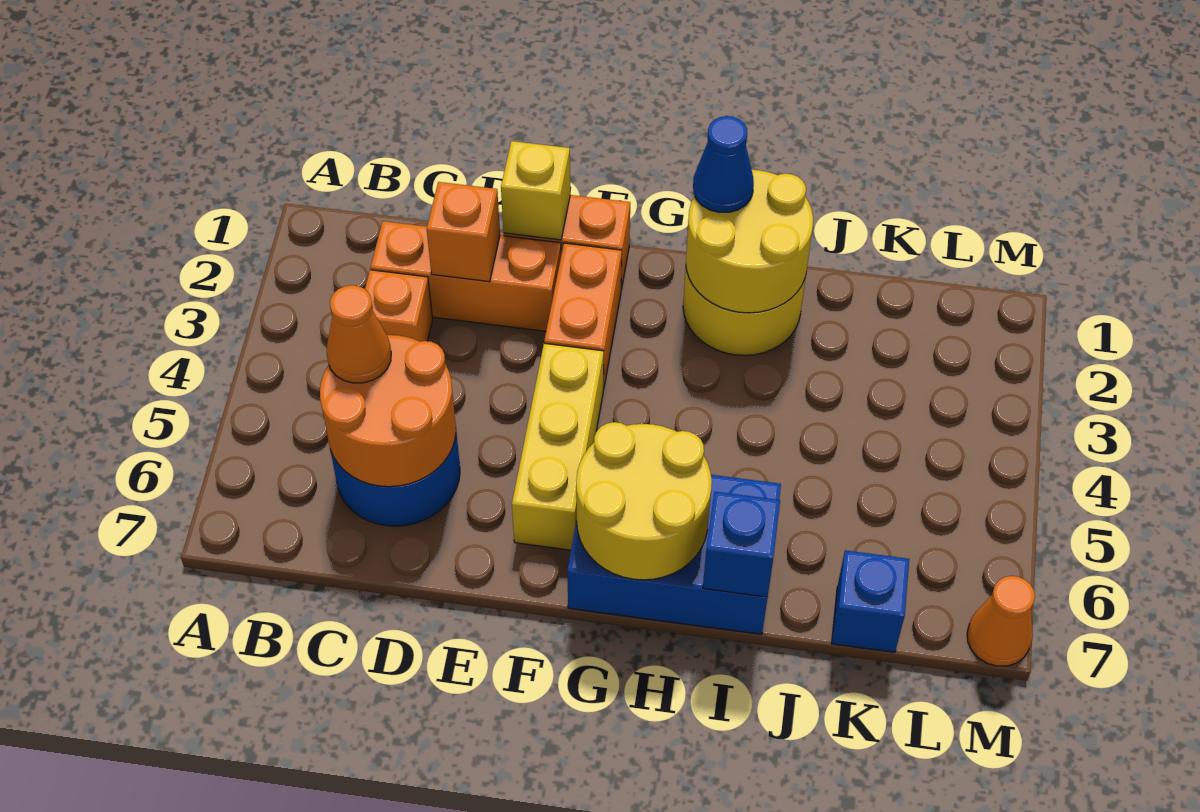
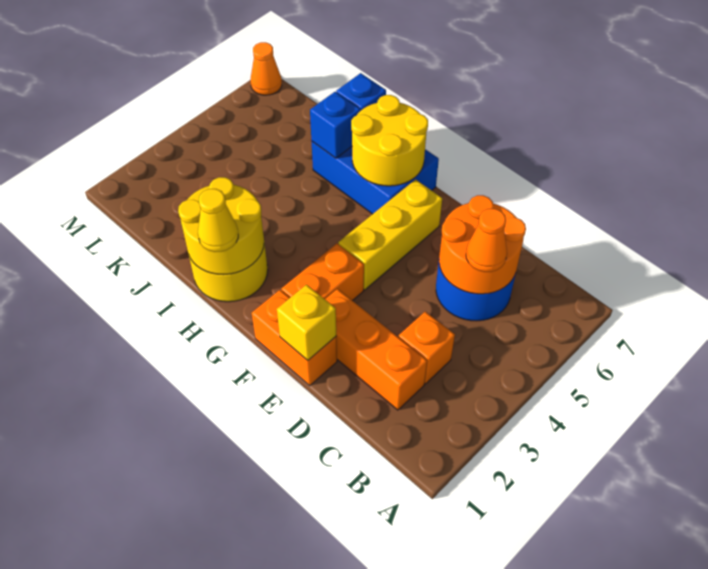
orange brick D2 level 2 -> none
blue cone H1 level 3 -> yellow cone H1 level 3
blue brick K7 level 1 -> blue brick I6 level 2

